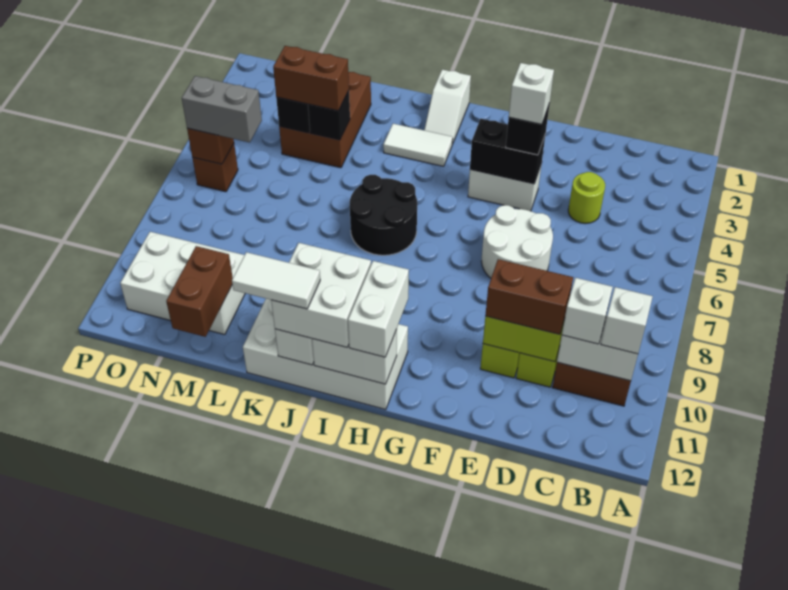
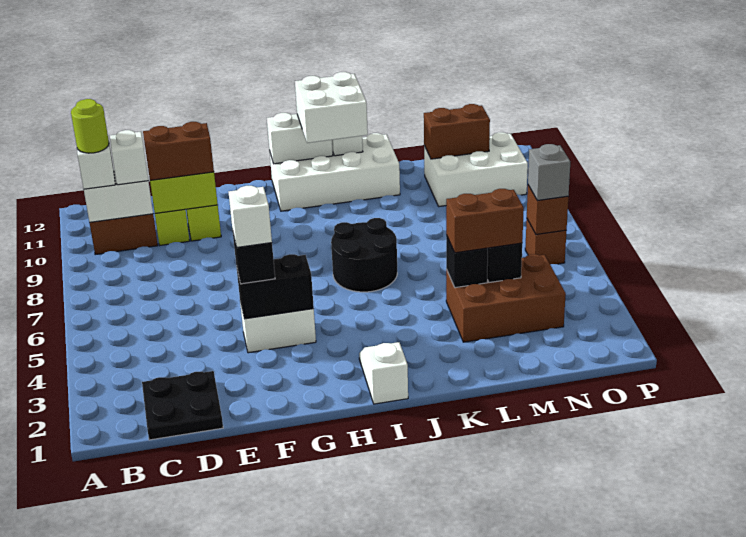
none -> black plate C1:D2 level 1
lime round brick D4 level 1 -> lime round brick B10 level 4
white round brick E6:F7 level 1 -> none
white brick H11:H12 level 3 -> none
white tile I3:J3 level 1 -> none
white tile J12:K12 level 4 -> none
brown brick L2:M4 level 1 -> brown brick L3:N4 level 1
brown brick M11:M12 level 2 -> brown brick M11:N11 level 2
grey brick N6:O6 level 3 -> grey brick O6 level 3

